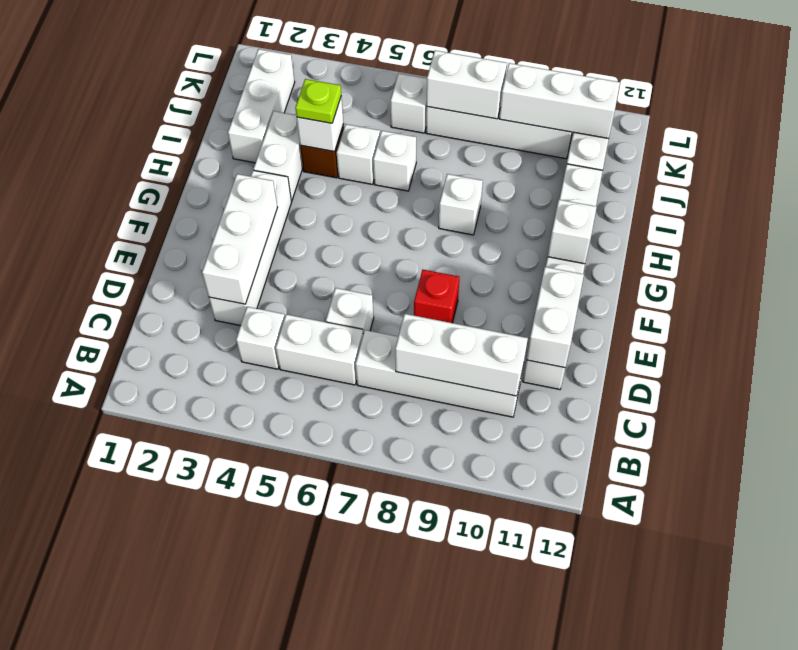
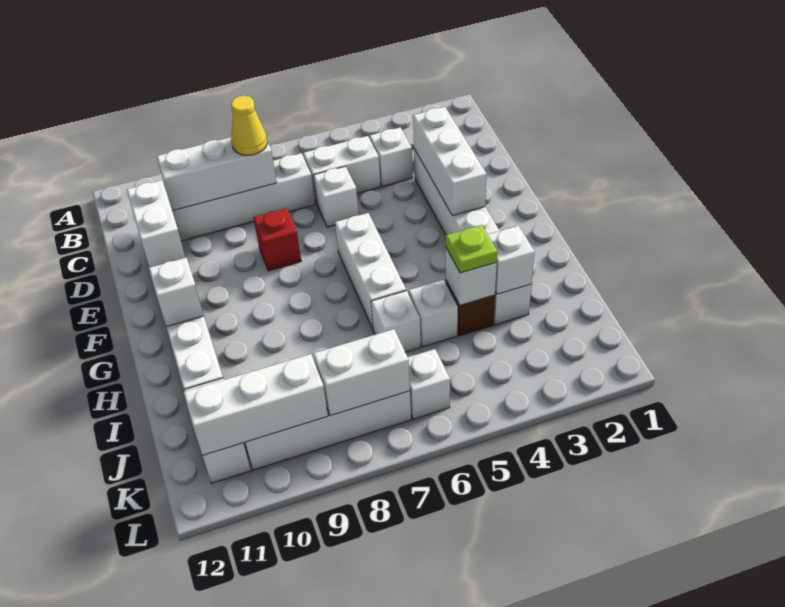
none -> yellow cone C8 level 3
white brick H8 level 1 -> white brick I3 level 2
white brick I2:K2 level 1 -> white brick F6:H6 level 1

